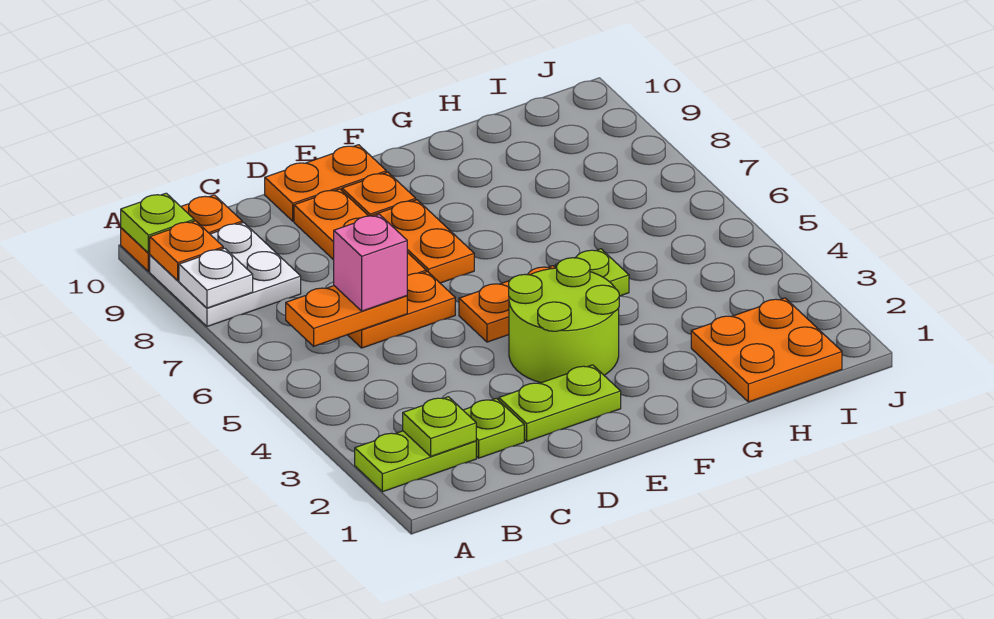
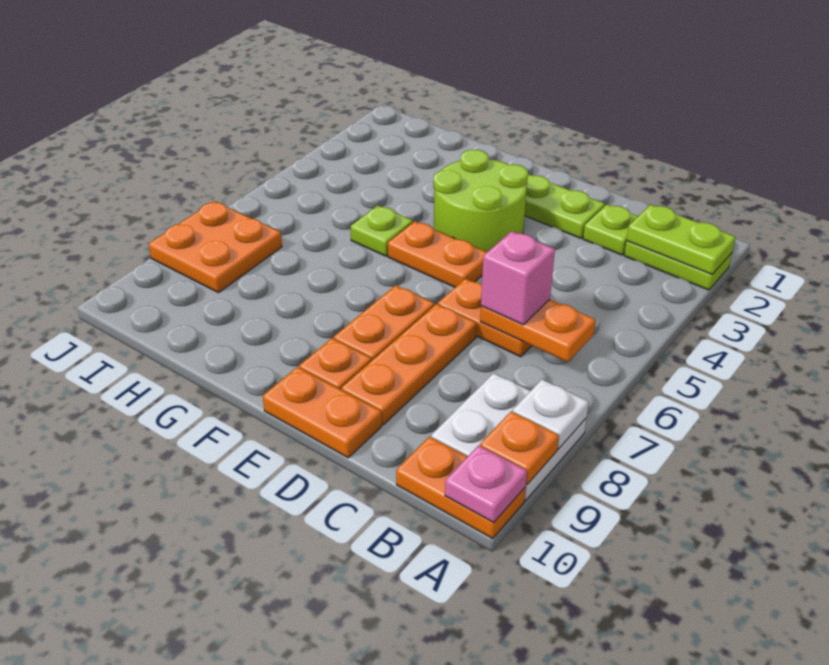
lime plate A10 level 2 -> pink plate A10 level 2
lime plate B2 level 2 -> lime plate A2:B2 level 2
orange plate H1:I2 level 1 -> orange plate I7:J8 level 1

